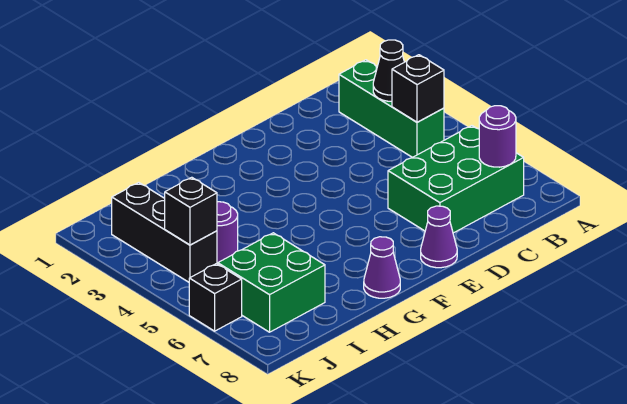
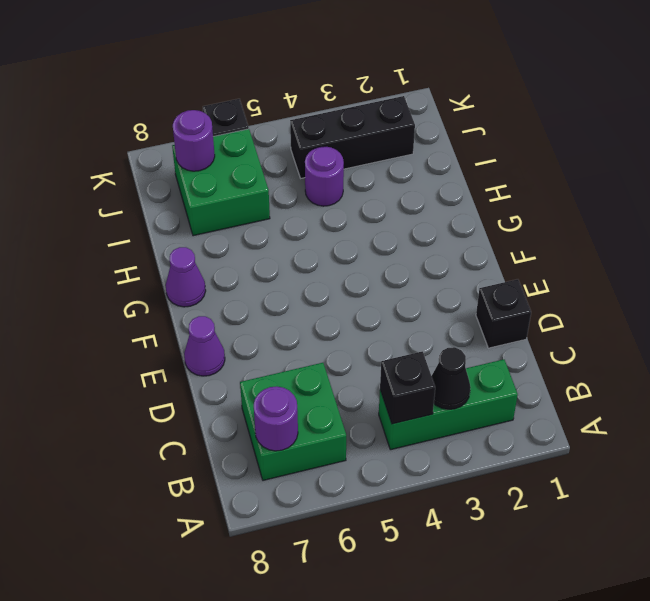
green brick B6:D7 level 1 -> green brick B6:C7 level 1
black brick J4 level 2 -> black brick D1 level 1
none -> purple round brick J7 level 2

